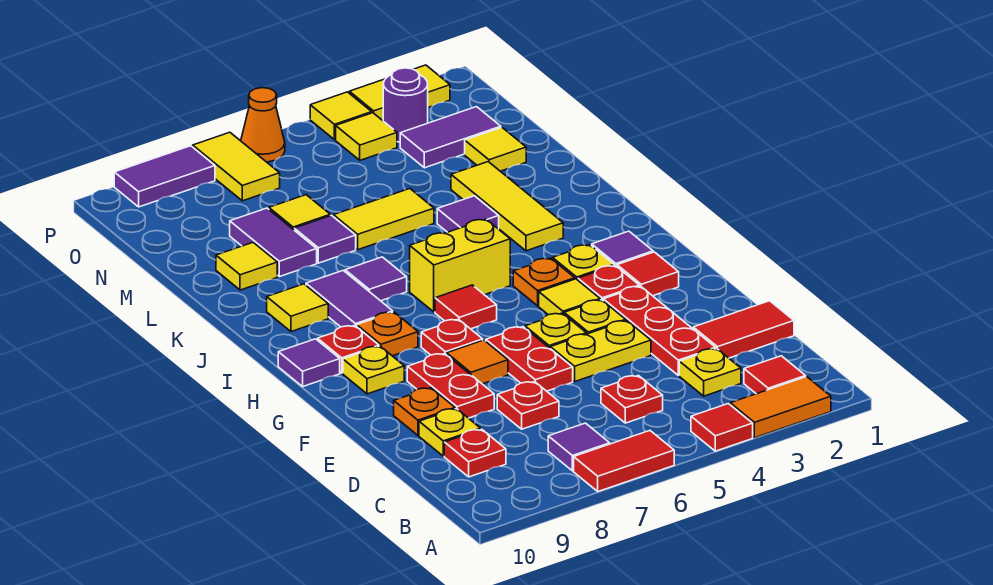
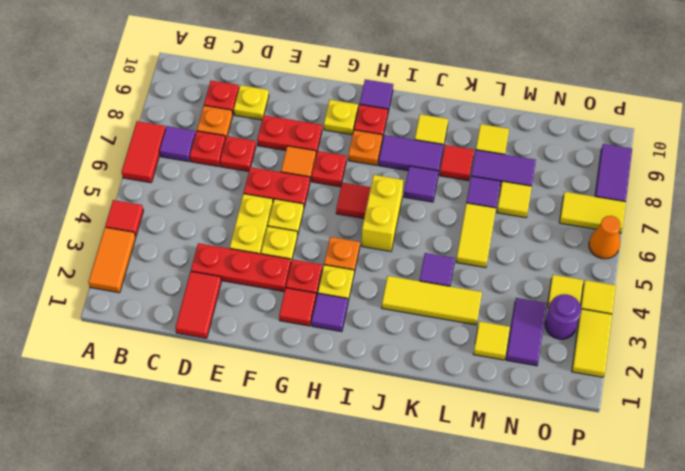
red tile B2 level 1 -> red tile K8 level 1
yellow plate C3 level 1 -> none
red plate C5 level 1 -> red plate C7 level 1
orange plate E9 level 1 -> orange plate C8 level 1
yellow tile G4 level 1 -> none

